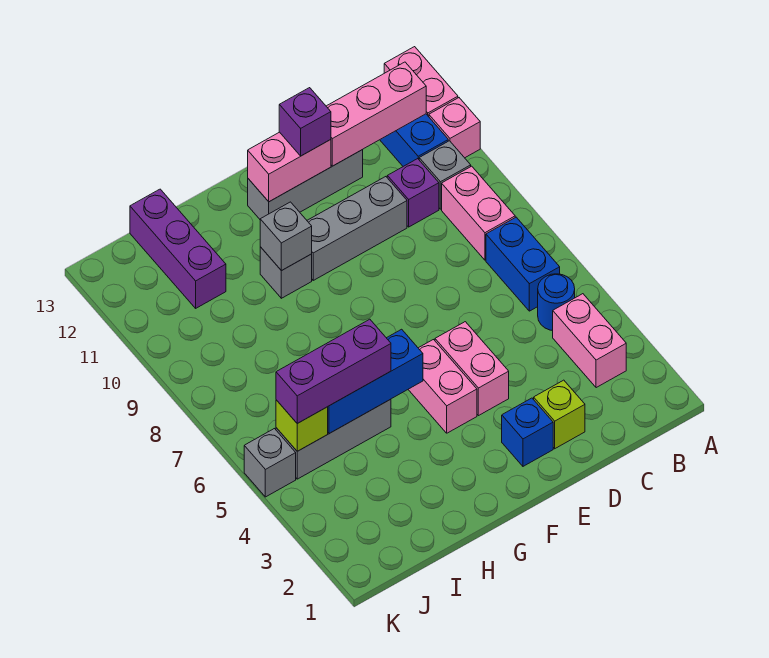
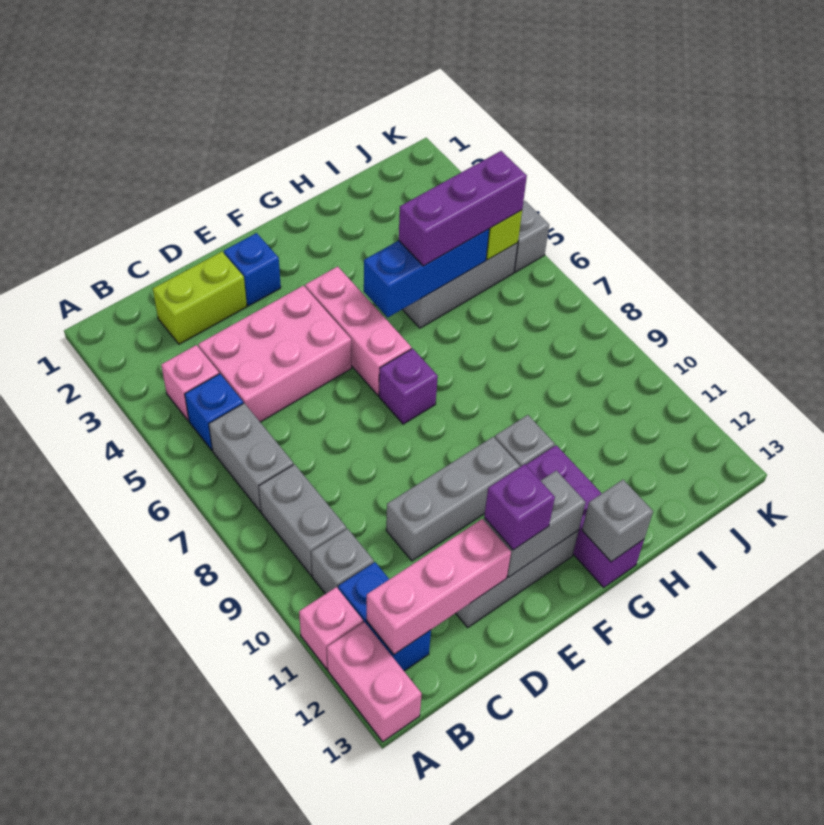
pink brick B3:B4 level 1 -> pink brick B4 level 1
blue round brick B5 level 1 -> blue brick B5 level 1
blue brick B6:B7 level 1 -> grey brick B6:B7 level 1
pink brick B8:B9 level 1 -> grey brick B8:B9 level 1
purple brick C10 level 1 -> purple brick F7 level 1
lime brick D2 level 1 -> lime brick C2:D2 level 1
pink brick E4:E5 level 1 -> pink brick C4:E5 level 1
pink brick E12:F12 level 2 -> grey brick E12:F12 level 2
pink brick F4:F5 level 1 -> pink brick F4:F6 level 1
grey brick G10 level 2 -> grey brick G13 level 2
purple brick I11:I13 level 1 -> purple brick G11:G13 level 1

